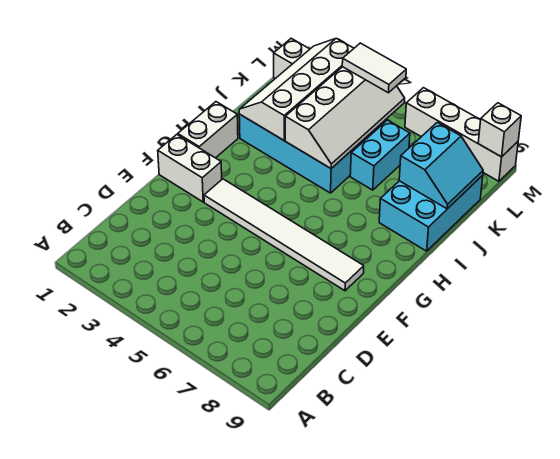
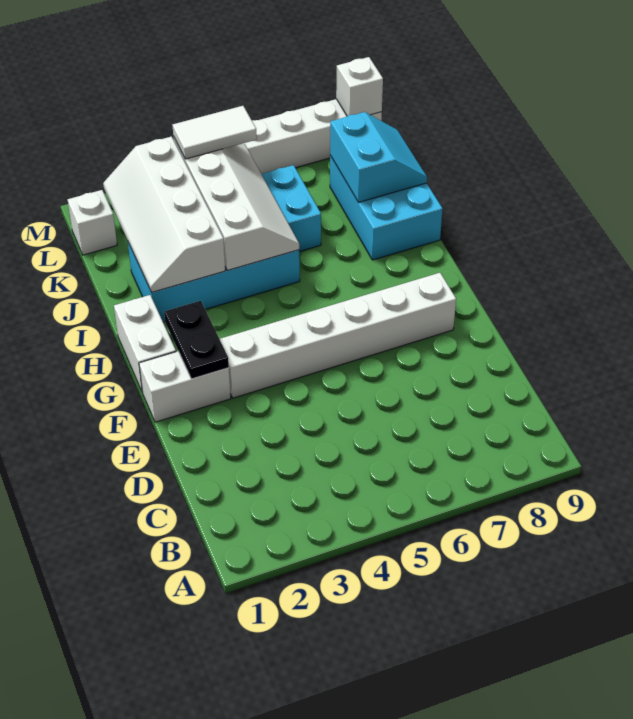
none -> black plate F2:G2 level 2
white tile F3:F8 level 1 -> white brick F3:F8 level 1

